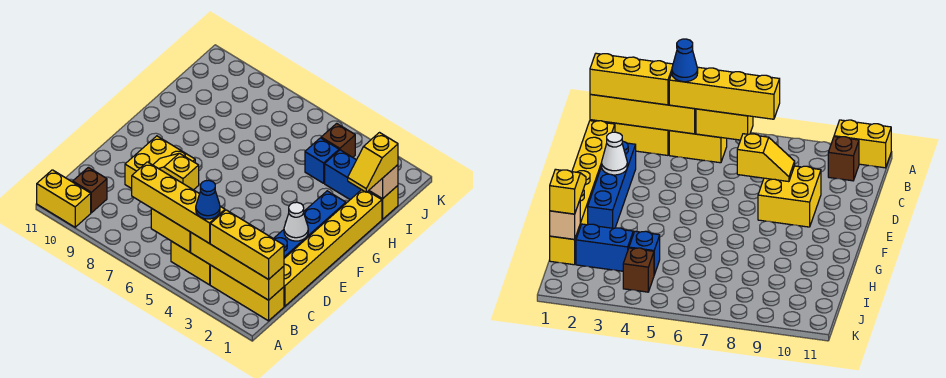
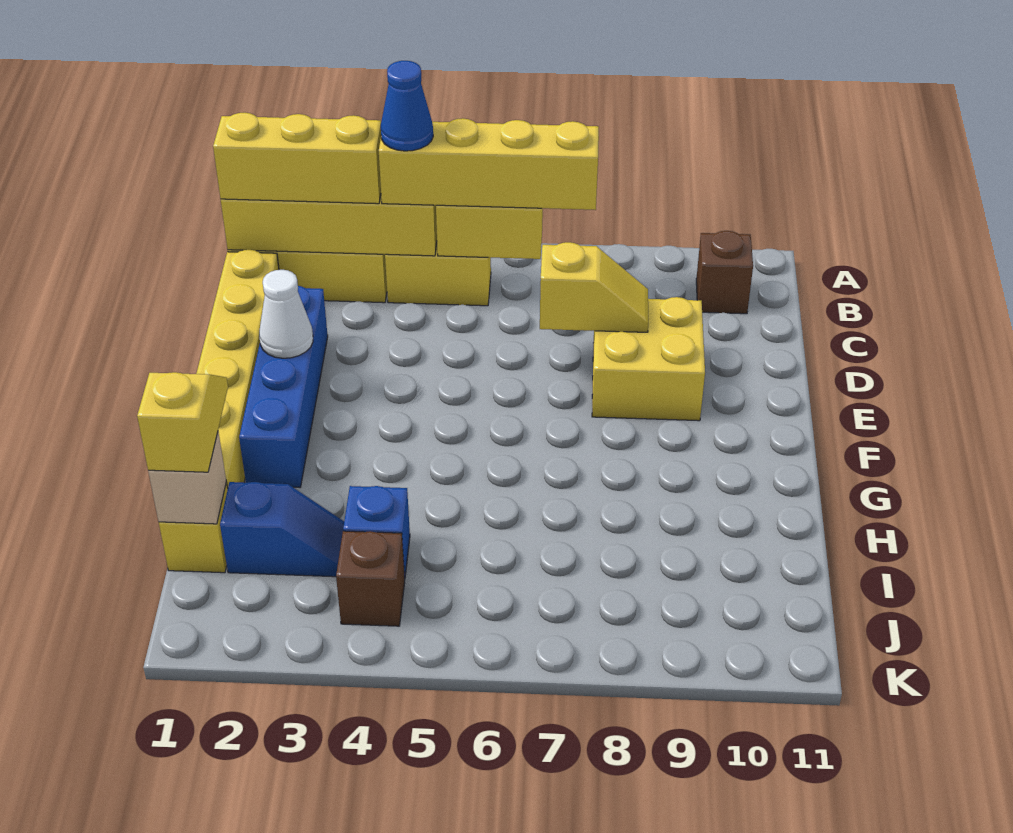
yellow brick A10:A11 level 1 -> none
blue brick I2:I3 level 1 -> blue slope I2:I3 level 1 top 2

